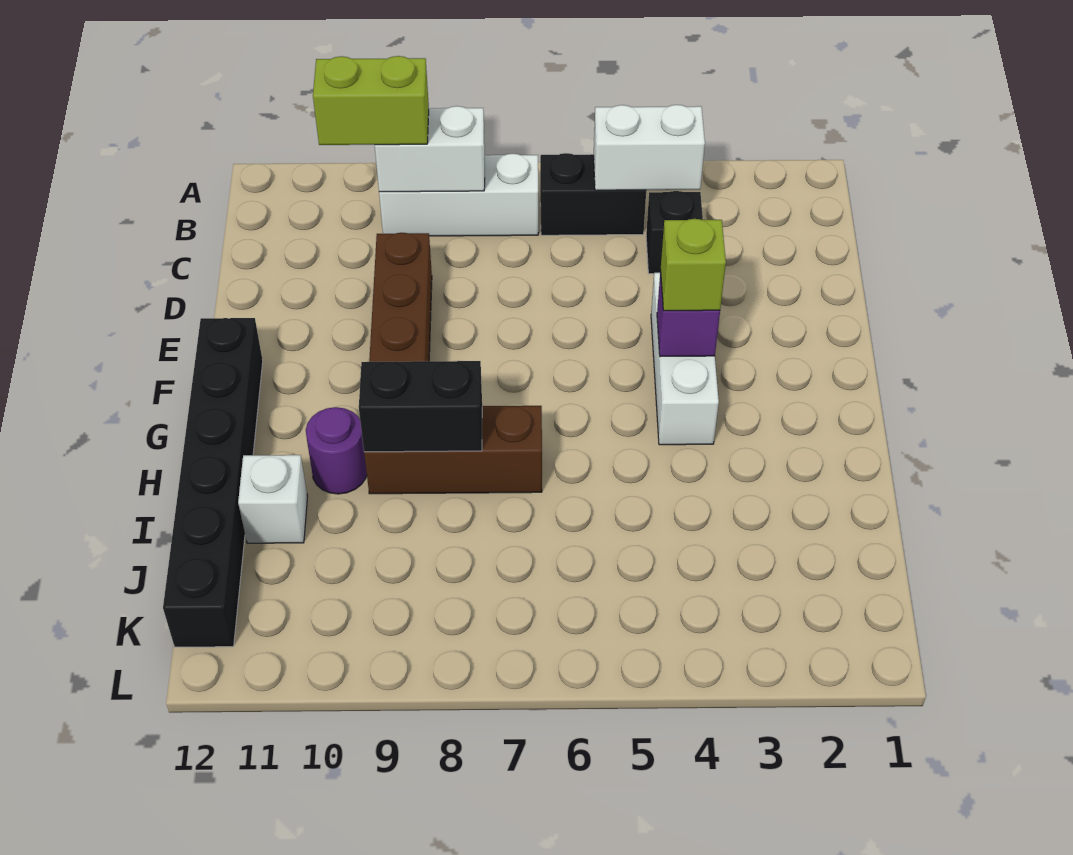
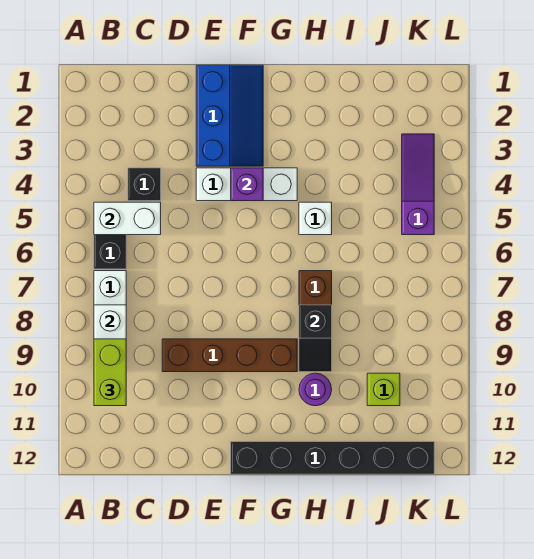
white brick B4:B5 level 2 -> white brick B5:C5 level 2
none -> blue slope E1:F3 level 1 top E
lime brick F4 level 3 -> lime brick J10 level 1
black brick H8:H9 level 2 -> black slope H8:H9 level 2 top 8
white brick I11 level 1 -> white brick H5 level 1
none -> purple slope K3:K5 level 1 top 5

